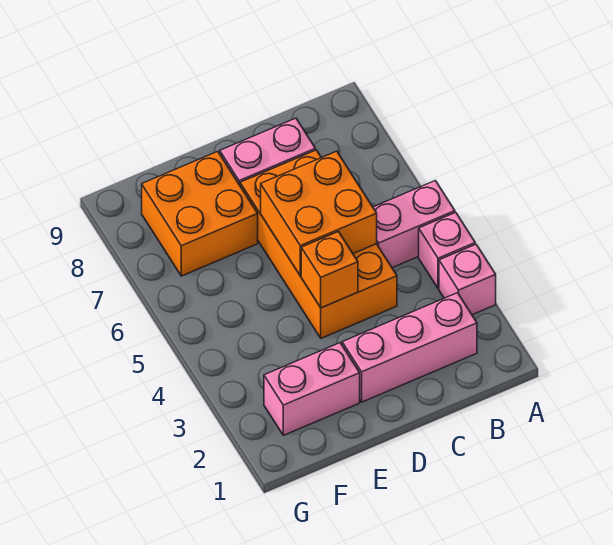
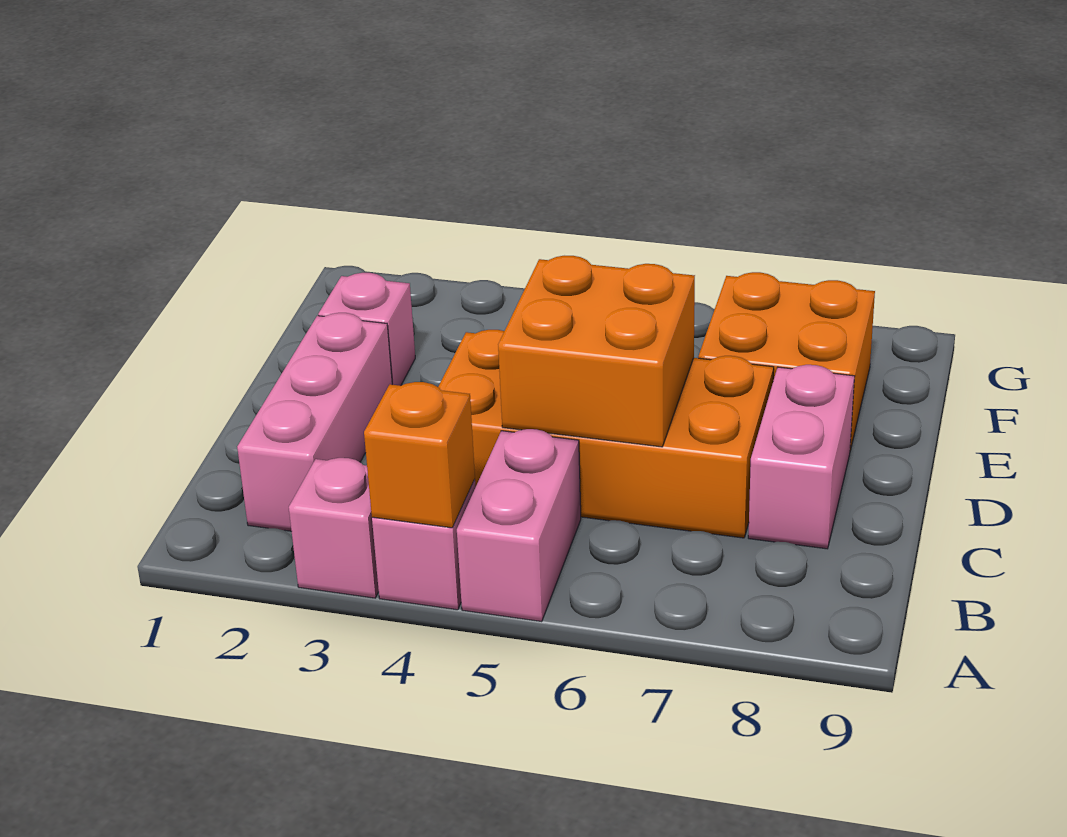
orange brick D4 level 2 -> orange brick A4 level 2
pink brick E2:F2 level 1 -> pink brick E2 level 1

